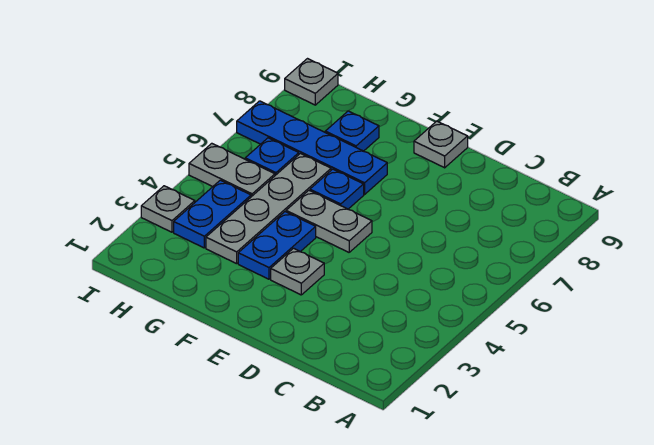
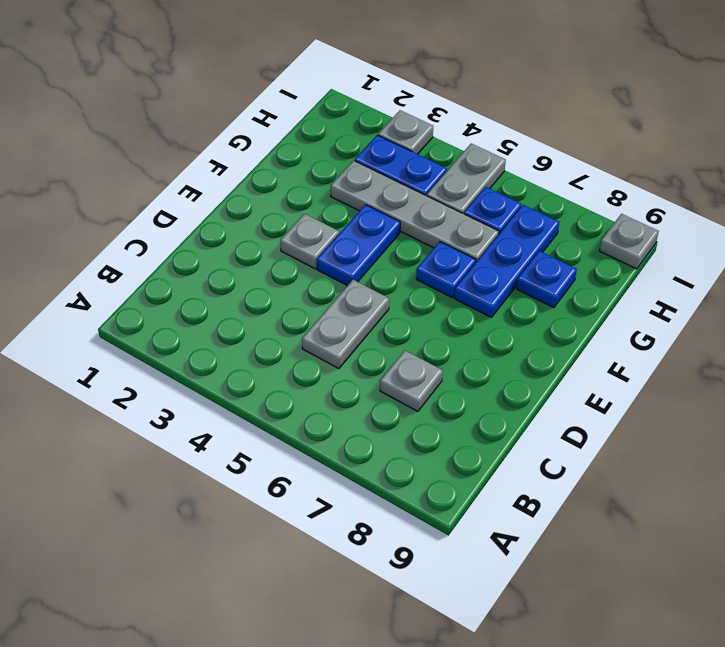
grey plate E5:F5 level 1 -> grey plate C5:D5 level 1
grey plate E9 level 1 -> grey plate C7 level 1
blue plate F3:F4 level 1 -> blue plate E4:F4 level 1
blue plate F7:I7 level 1 -> blue plate F7:H7 level 1

